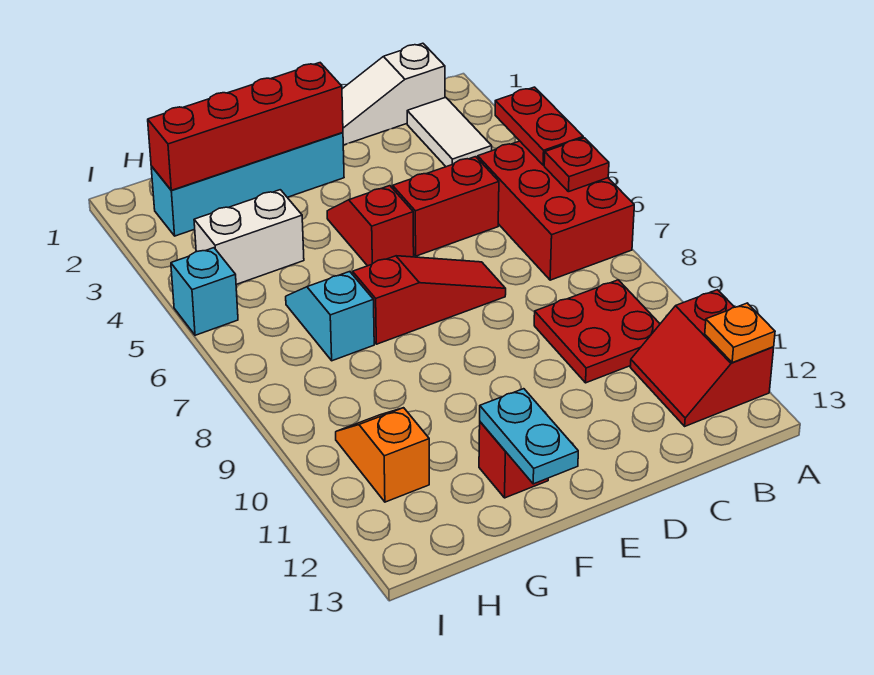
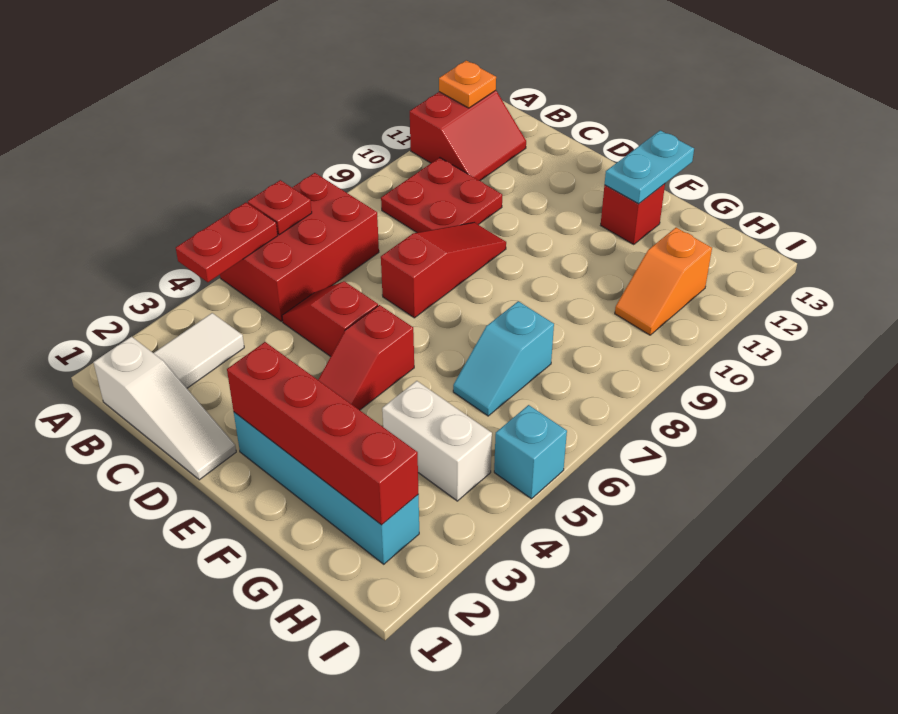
red brick C5:D5 level 1 -> red slope C5:D5 level 1 top D
red slope D7:F7 level 1 top F -> red slope D7:D9 level 1 top 7

